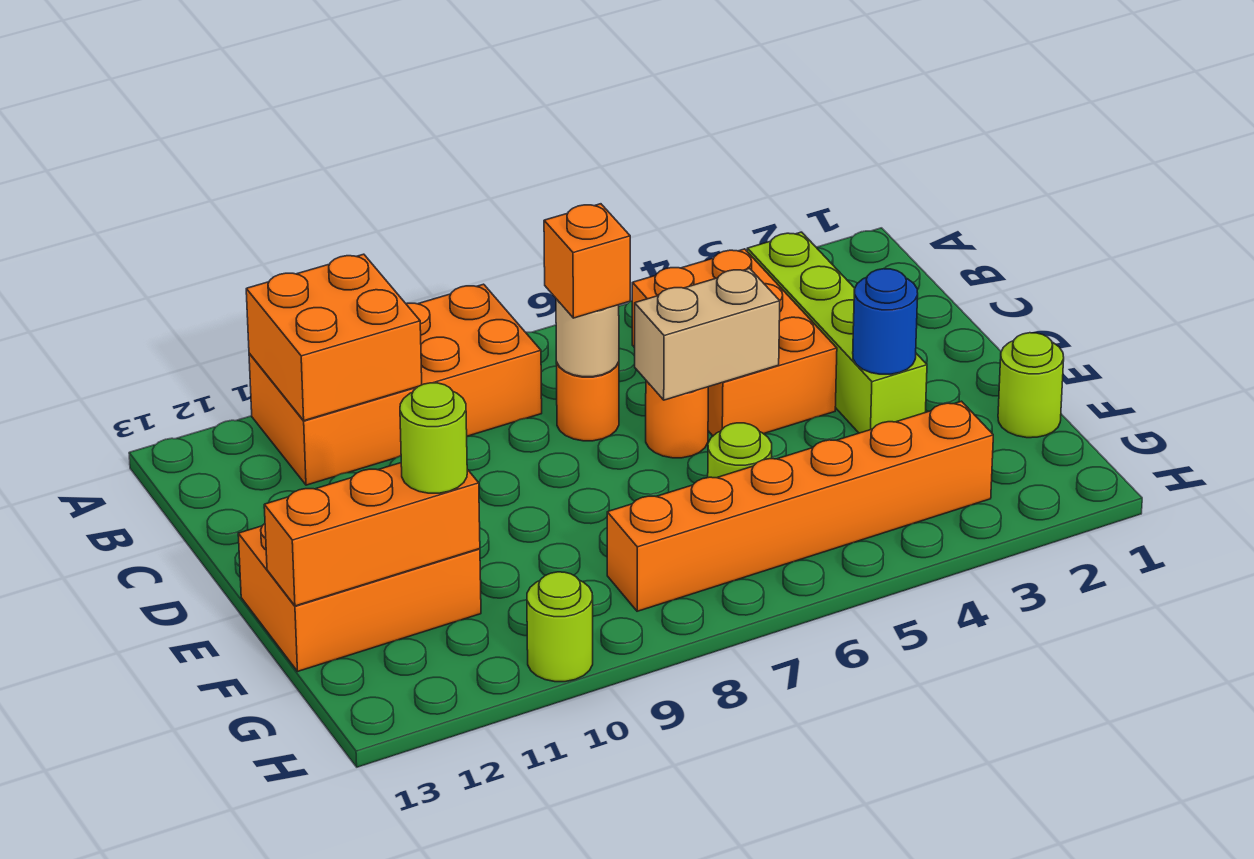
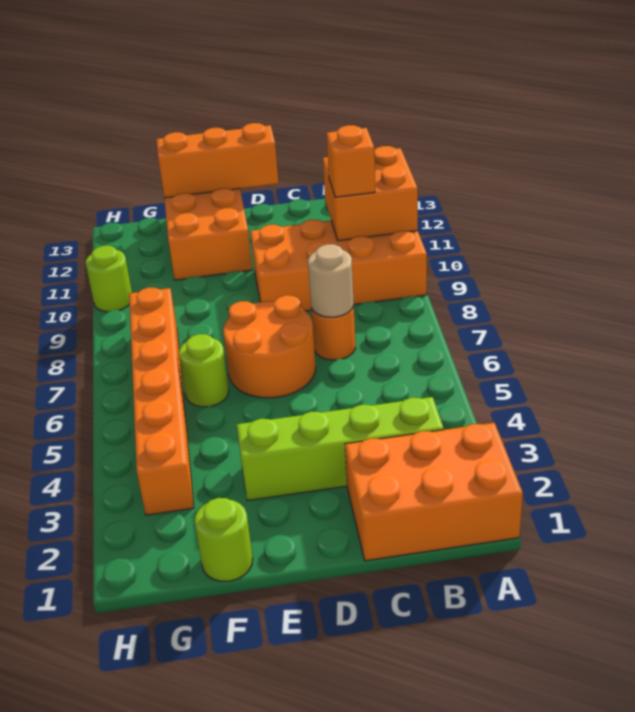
orange brick A8:B11 level 1 -> orange brick A9:D10 level 1
orange brick B4:D5 level 1 -> orange brick A1:C2 level 1
orange brick C7 level 3 -> orange brick B10 level 3
tan brick D5:D6 level 2 -> none
orange round brick D6 level 1 -> orange round brick D6:E7 level 1
blue round brick E3 level 2 -> none
orange brick F11:F13 level 2 -> orange brick D13:F13 level 2
lime round brick F11 level 3 -> none

